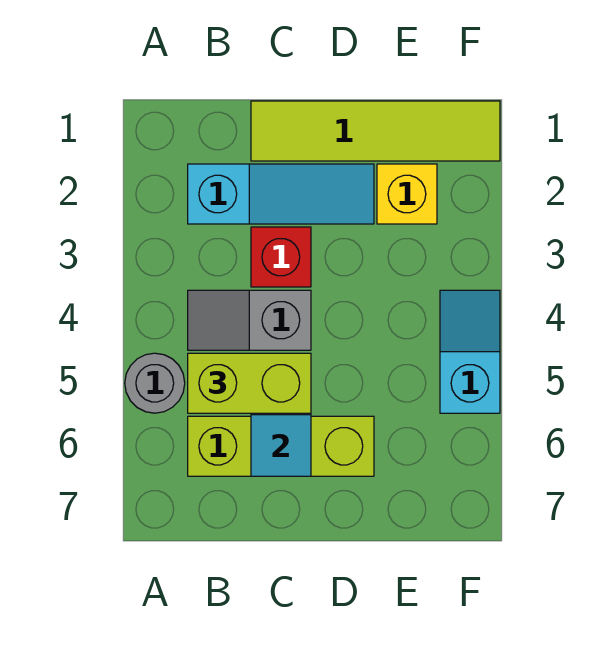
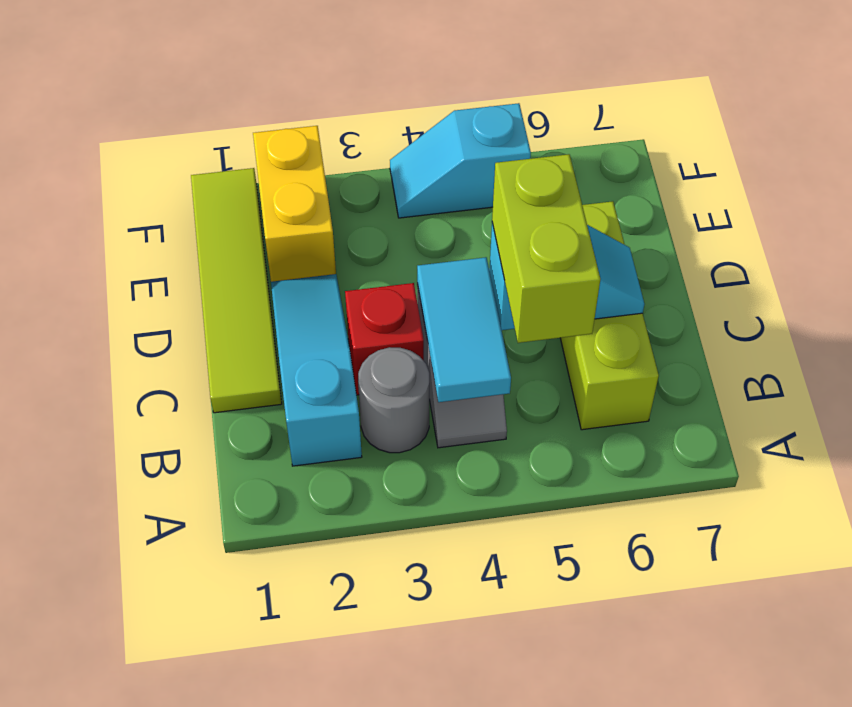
grey round brick A5 level 1 -> grey round brick B3 level 1
none -> cyan tile B4:C4 level 2
yellow brick E2 level 1 -> yellow brick E2:F2 level 1

